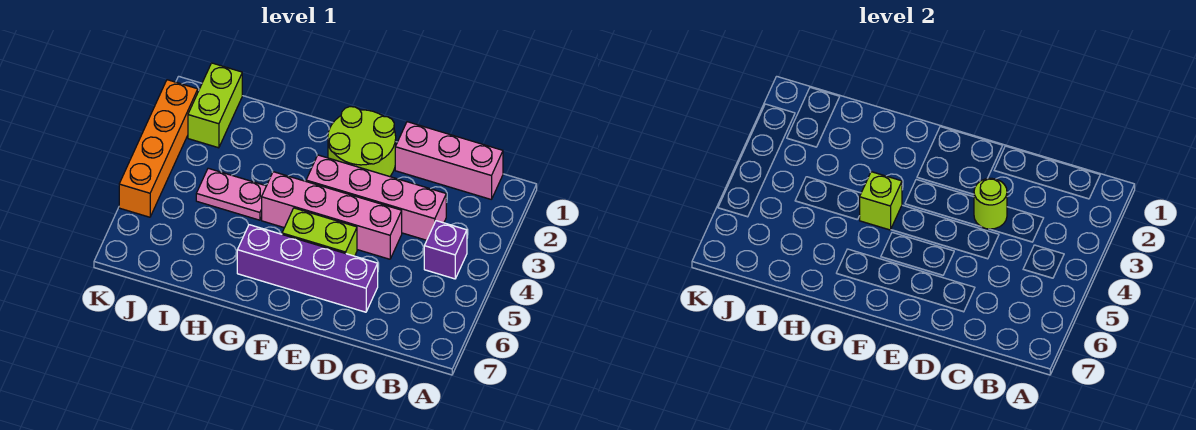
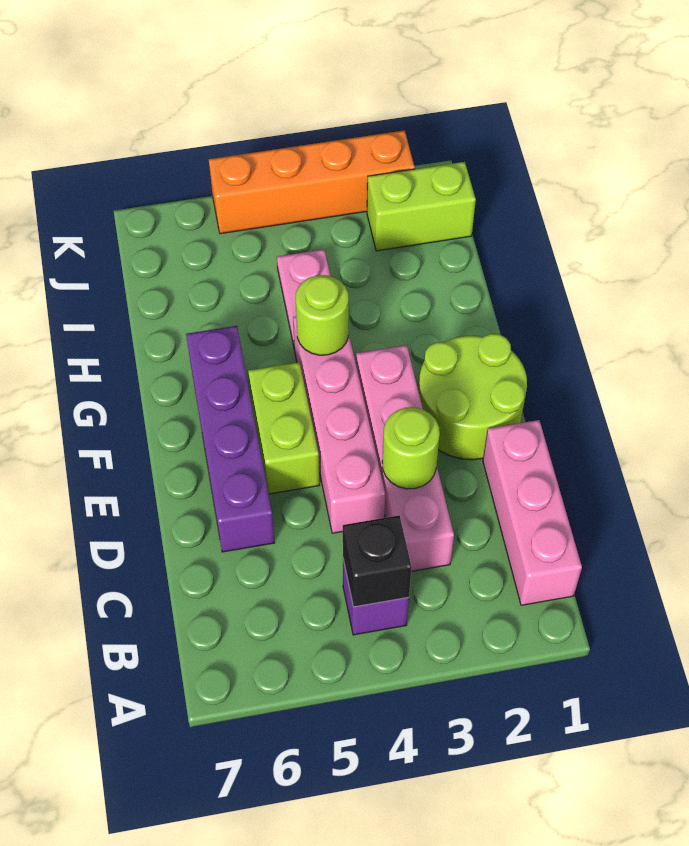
none -> black brick B4 level 2
lime brick G4 level 2 -> lime round brick G4 level 2

